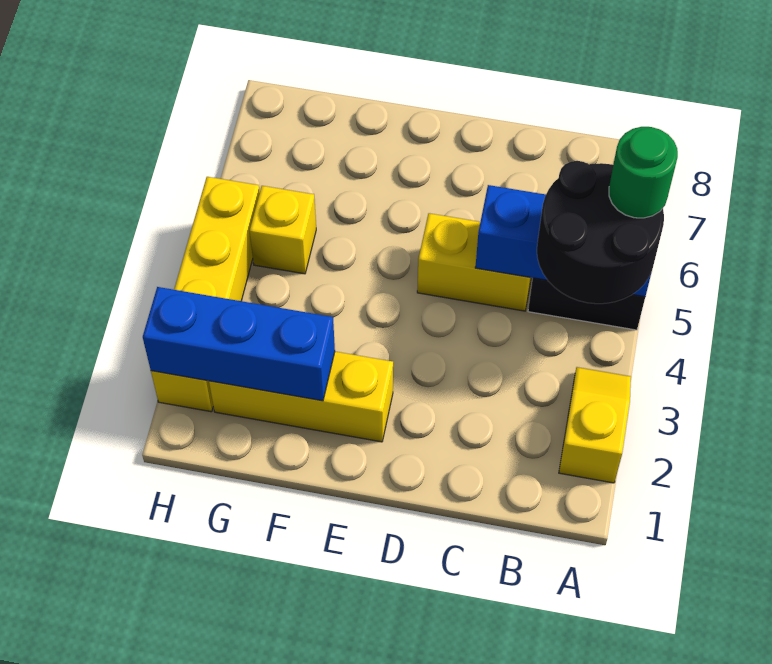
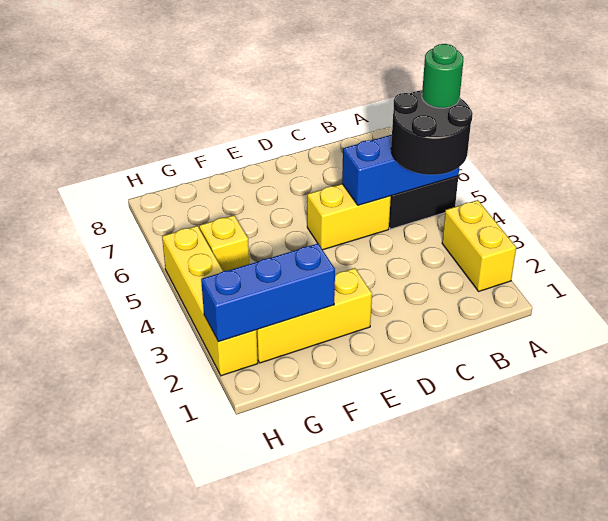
yellow slope A2:A3 level 1 top 2 -> yellow brick A2:A3 level 1

